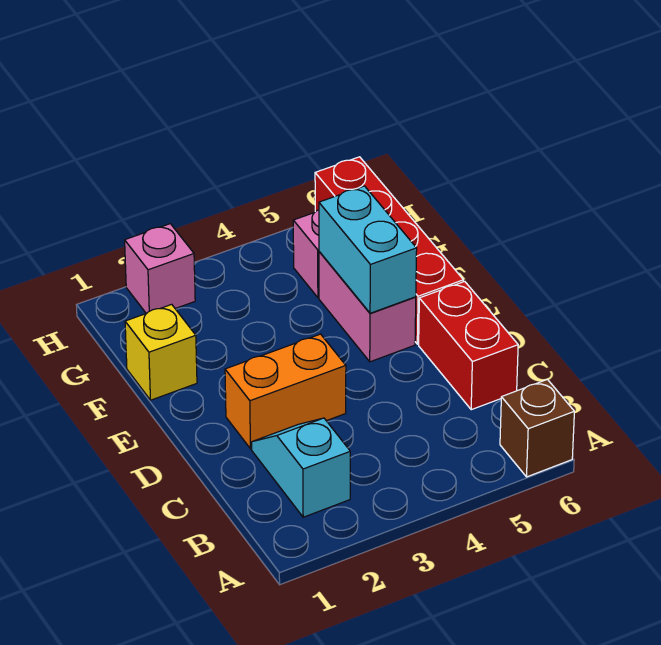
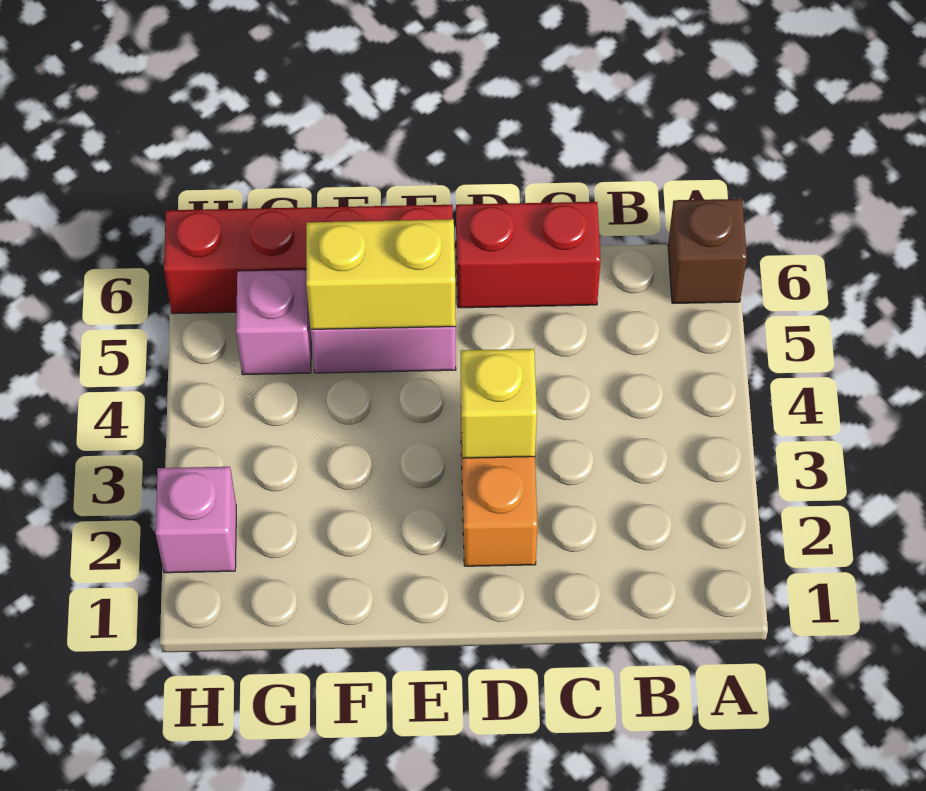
cyan slope B2:C2 level 1 top B -> none
cyan brick E5:F5 level 2 -> yellow brick E5:F5 level 2
yellow brick F1 level 1 -> yellow brick D3 level 2

